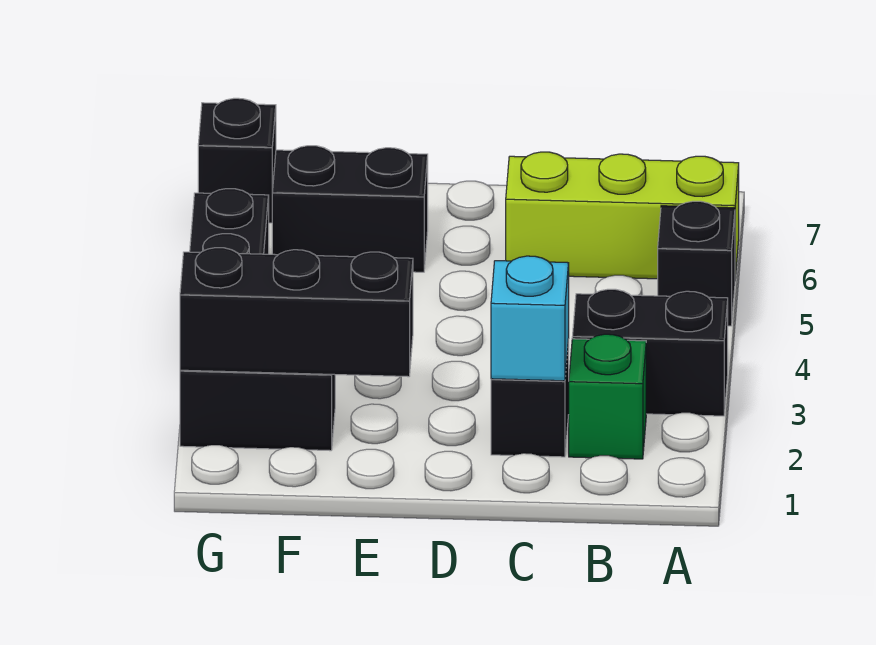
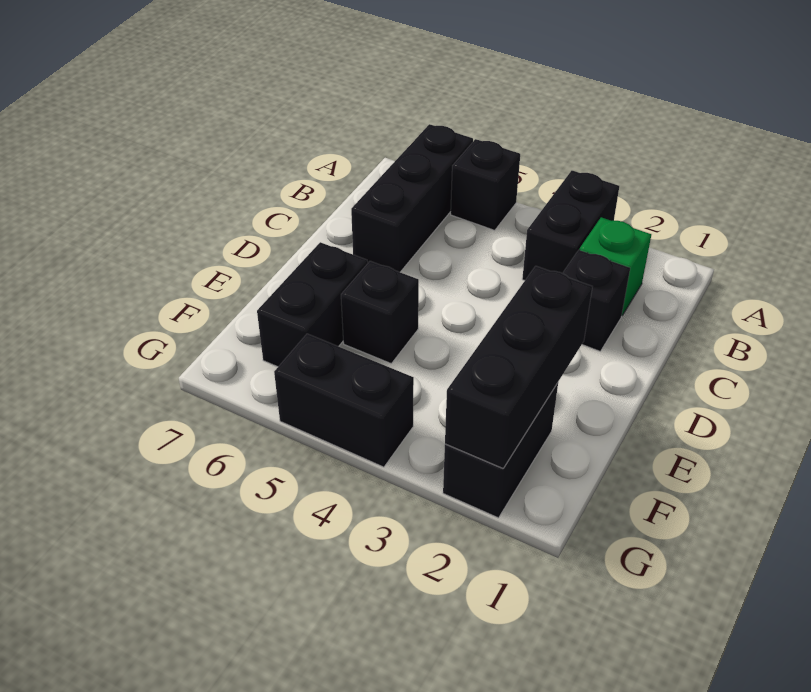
lime brick A6:C6 level 1 -> black brick A6:C6 level 1
cyan brick C2 level 2 -> none
black brick G7 level 1 -> black brick E5 level 1

